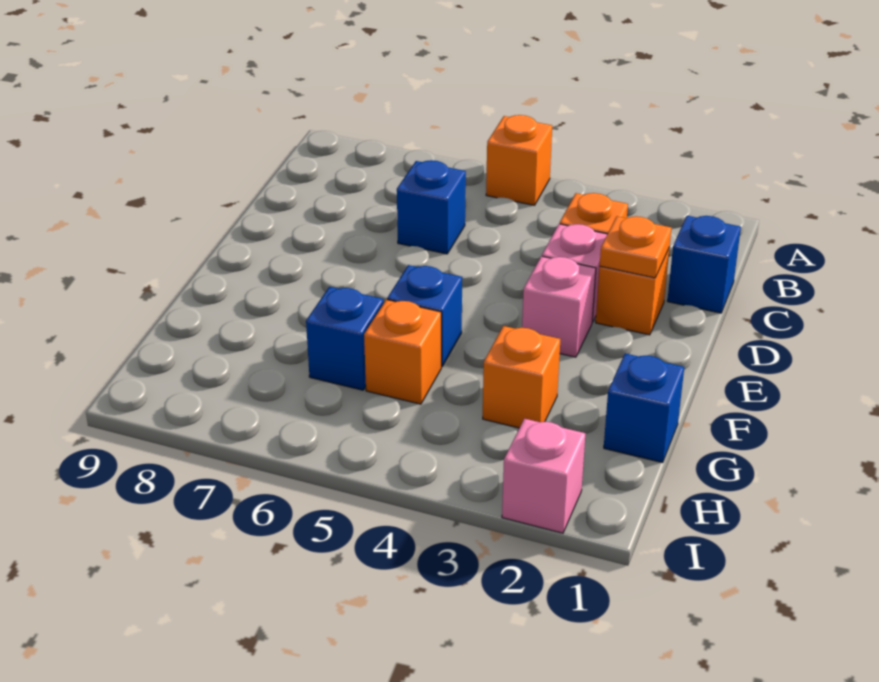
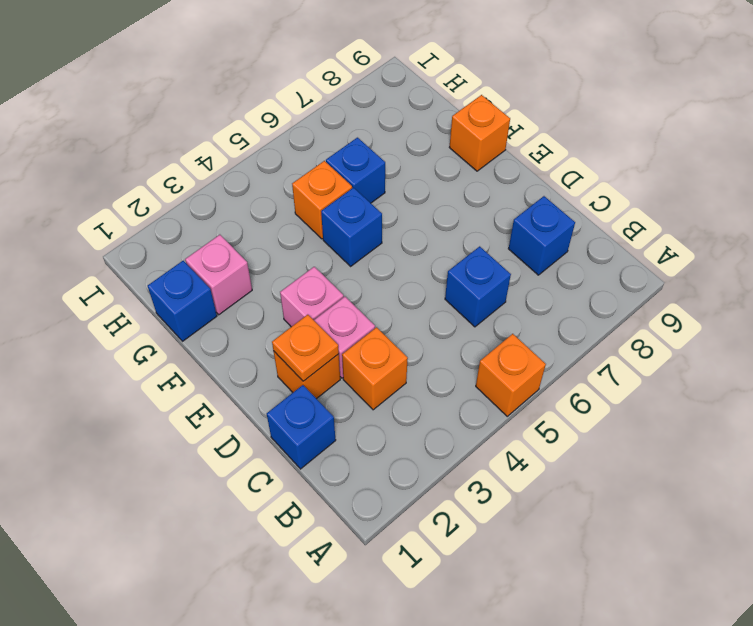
none -> blue brick C8 level 1
orange brick G3 level 1 -> orange brick F9 level 1
pink brick I2 level 1 -> pink brick G2 level 1

